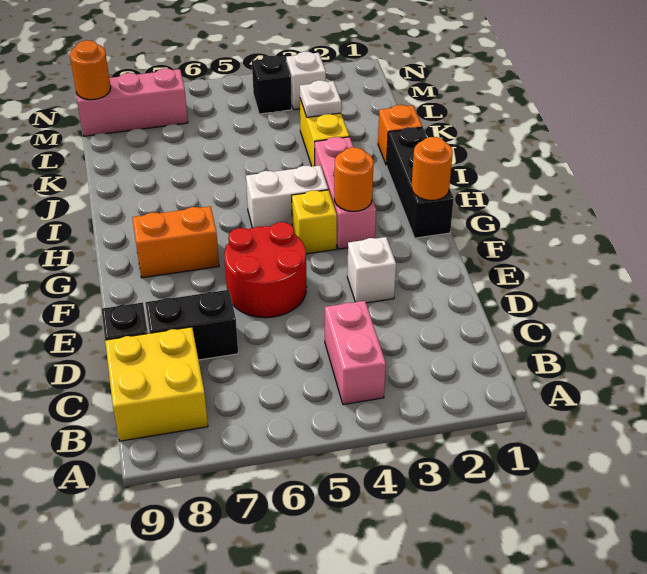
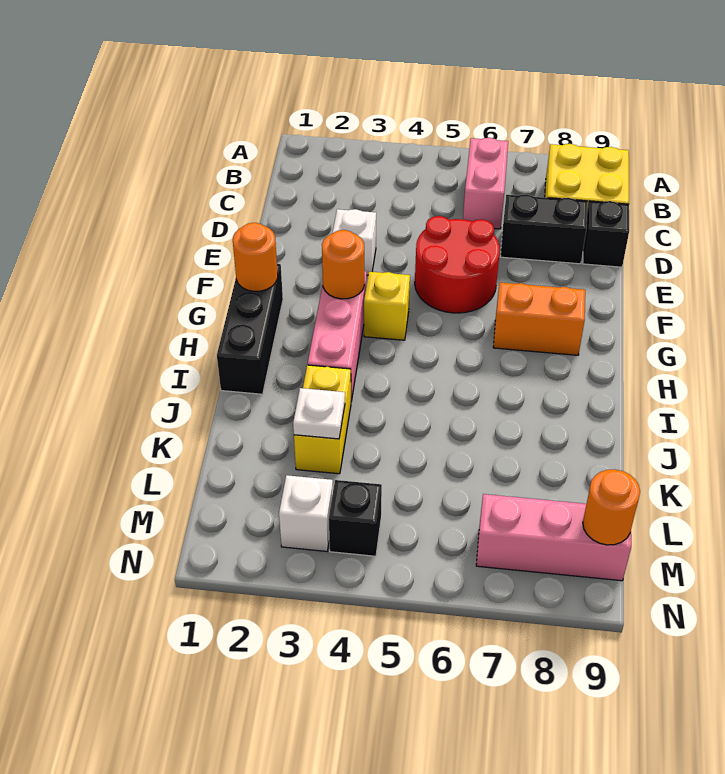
pink brick B4:C4 level 1 -> pink brick B6:C6 level 1
white brick H4:H5 level 1 -> none
orange brick J1 level 1 -> none

